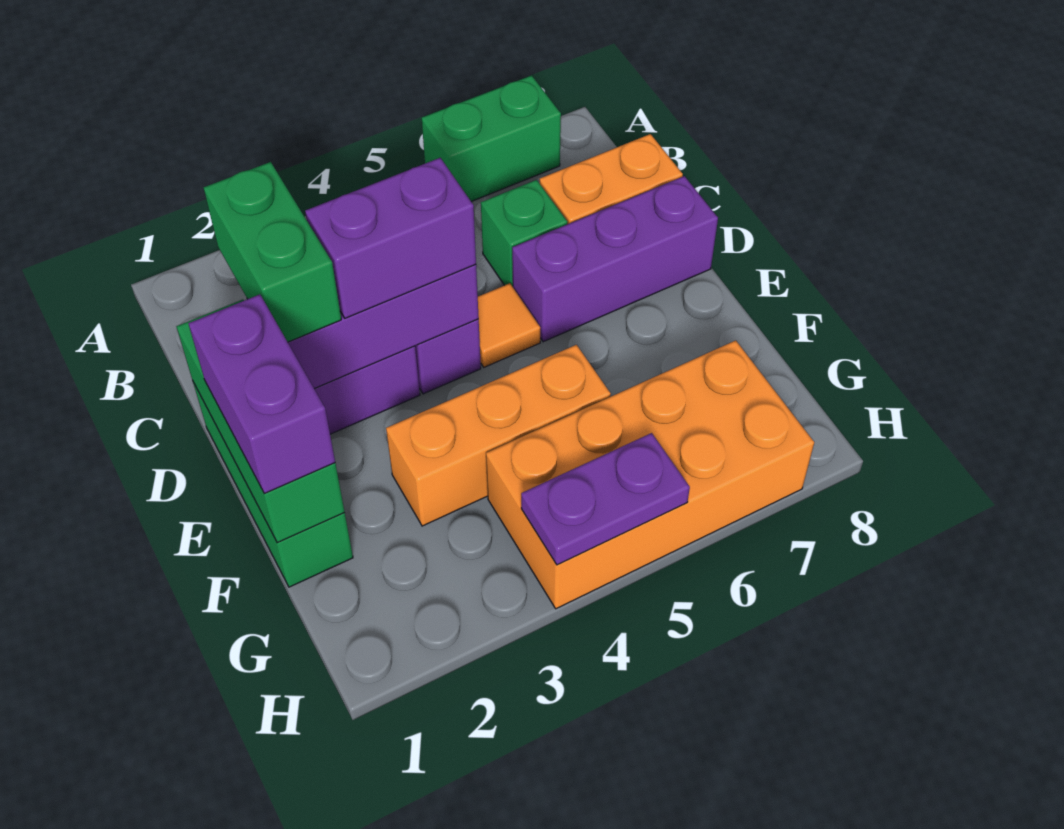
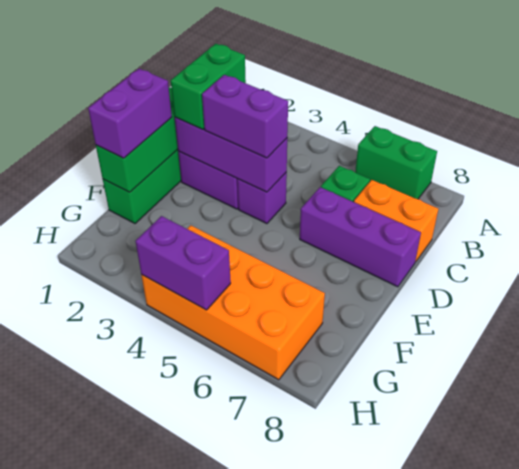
orange tile D5 level 1 -> none
orange brick F3:F5 level 1 -> none
purple plate H4:H5 level 2 -> purple brick H4:H5 level 2

